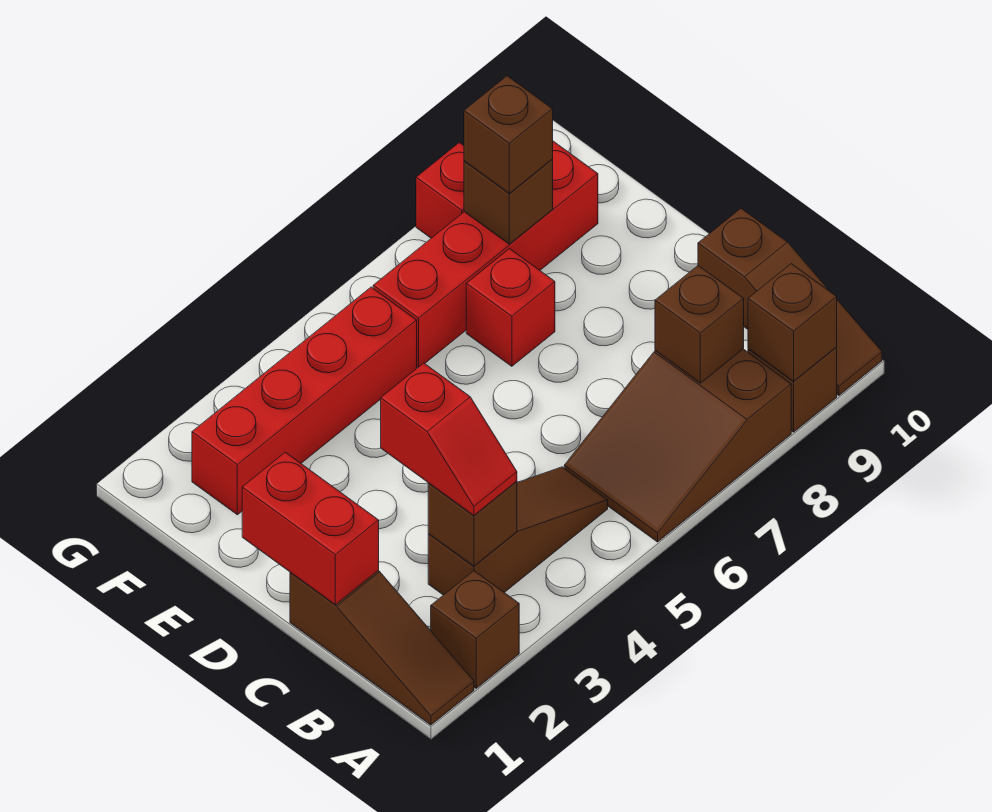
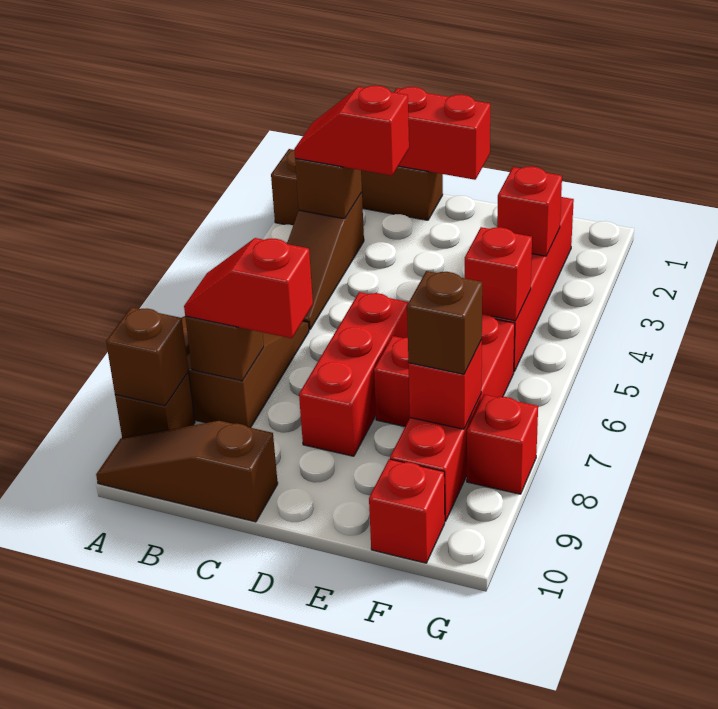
none -> red slope B8:C8 level 3 top C
none -> red brick D6:D8 level 1
none -> red brick F3 level 2
none -> red brick F5 level 2
brown brick F8 level 2 -> red brick F8 level 2
none -> red brick F10 level 1

